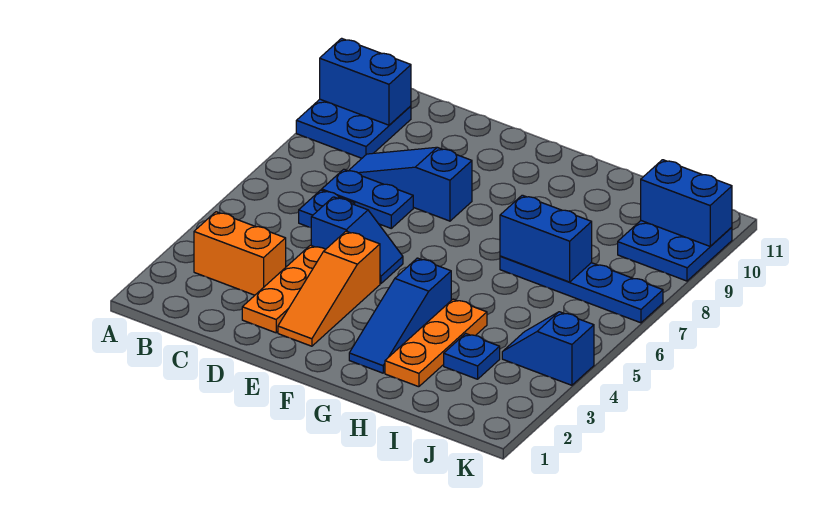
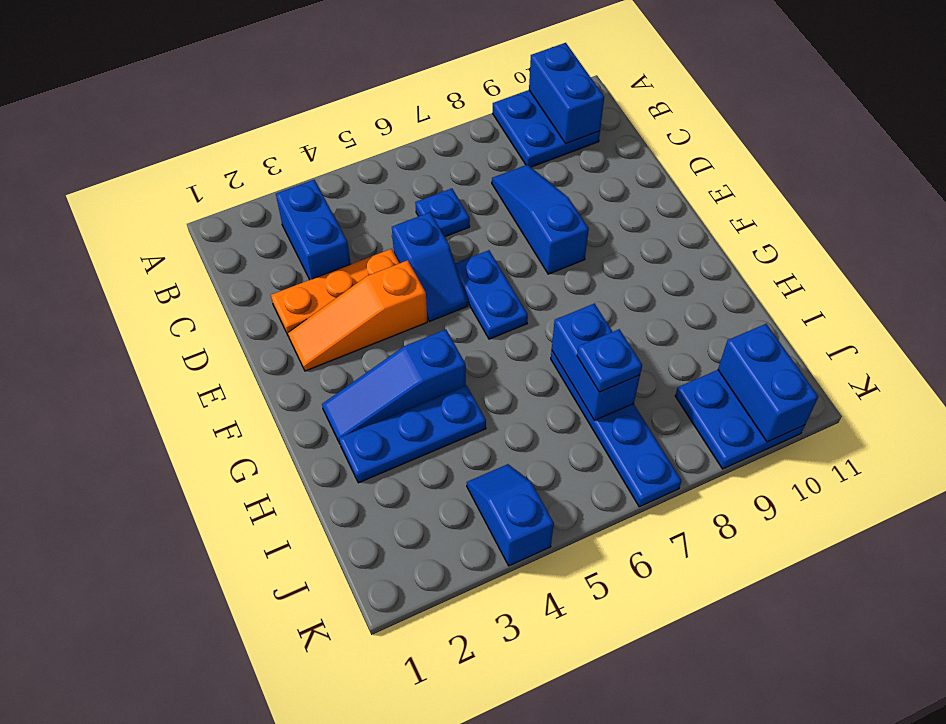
orange brick B3:C3 level 1 -> blue brick B3:C3 level 1
blue plate C7:D7 level 1 -> blue plate E6:F6 level 1
orange plate H2:H4 level 1 -> blue plate H2:H4 level 1
blue plate I3 level 1 -> blue plate I7 level 3

